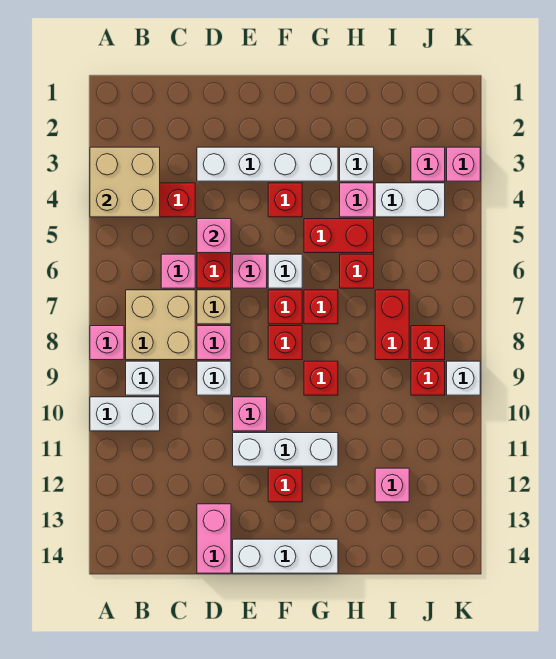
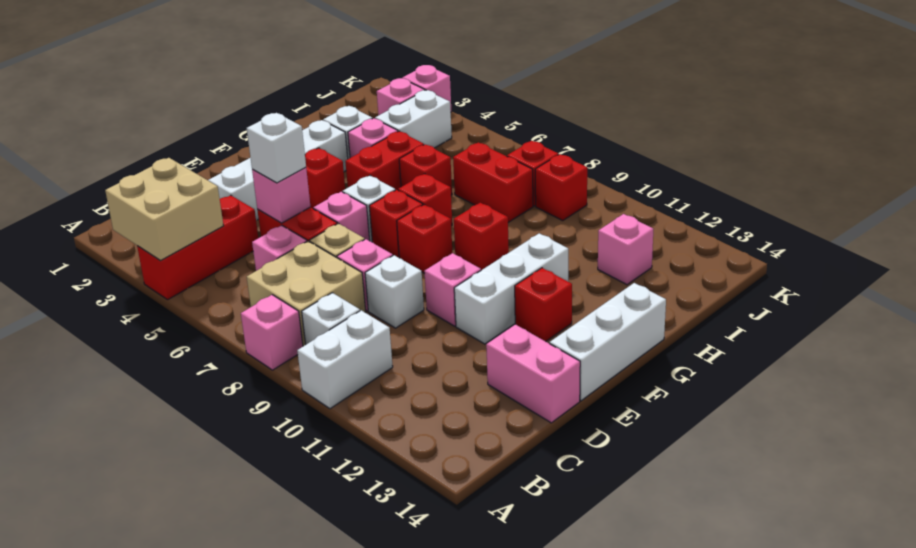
white brick K9 level 1 -> white brick D5 level 3

